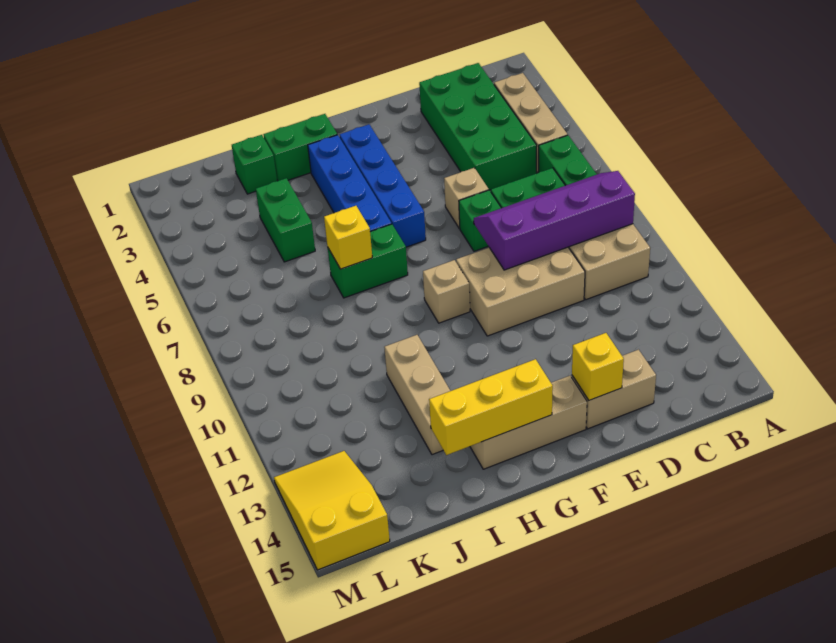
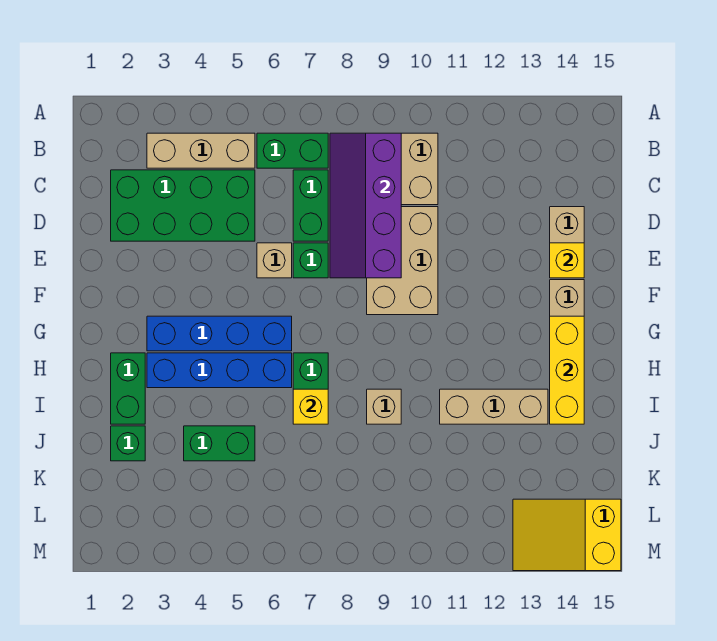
tan brick G9 level 1 -> tan brick I9 level 1

